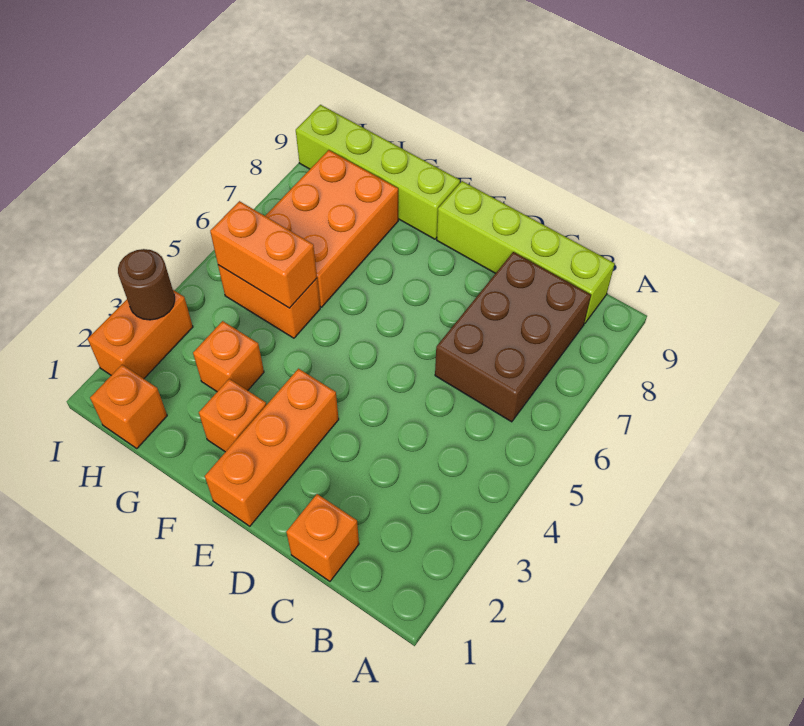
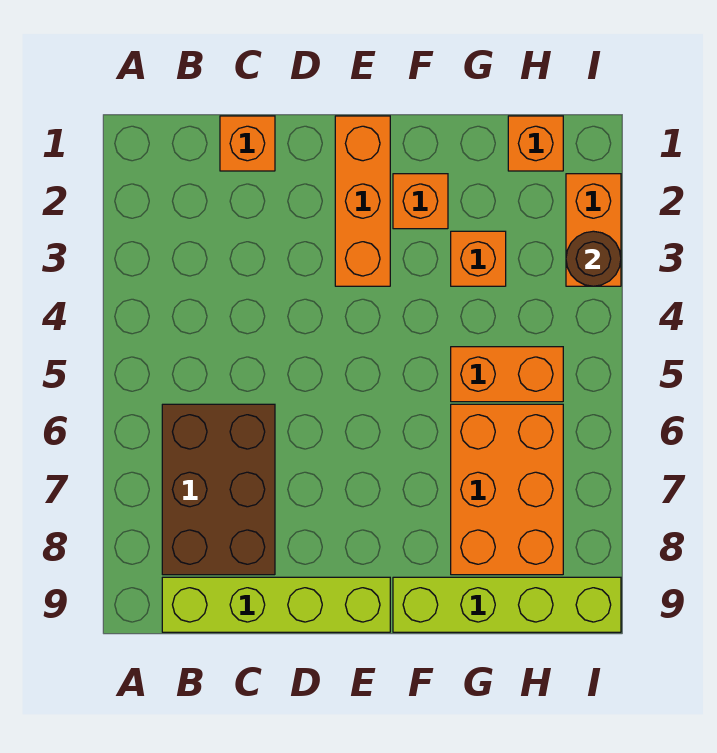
orange brick G5:H5 level 2 -> none

